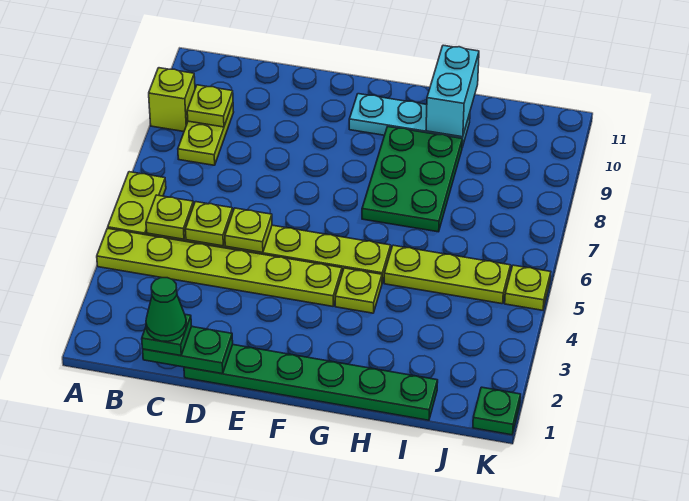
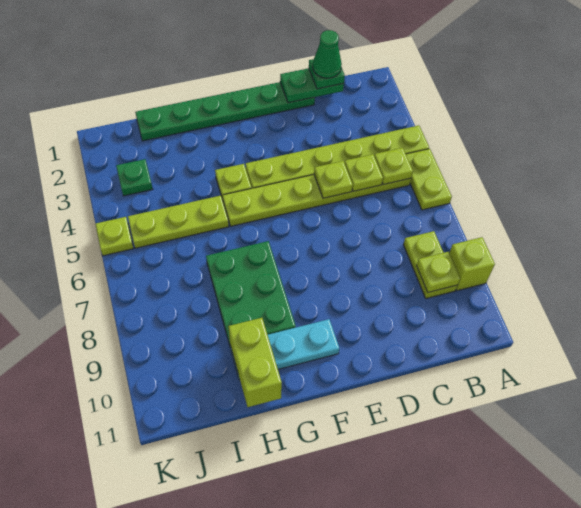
cyan brick H10:H11 level 2 -> lime brick H10:H11 level 2
green plate K1 level 1 -> green plate J3 level 1

